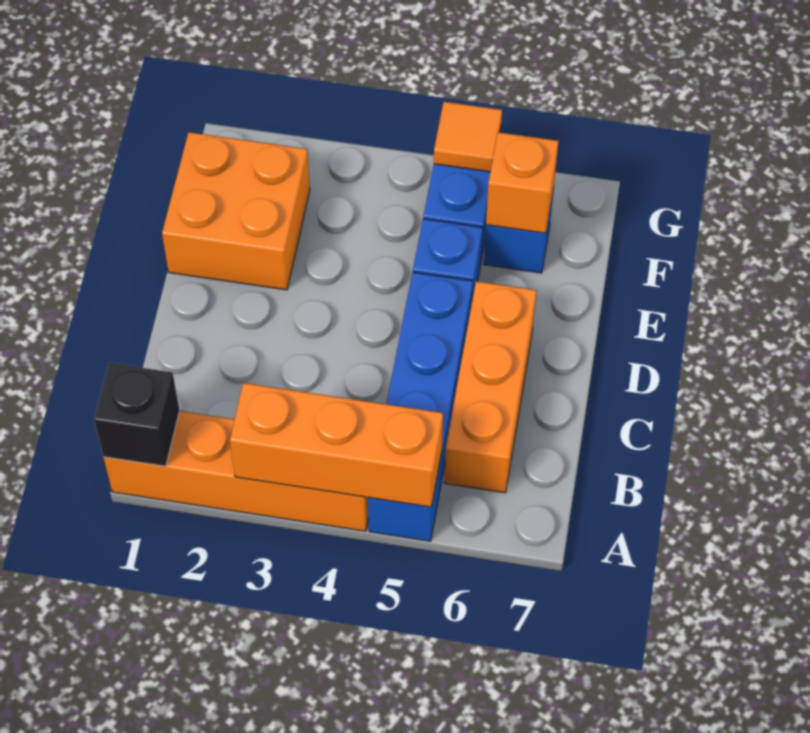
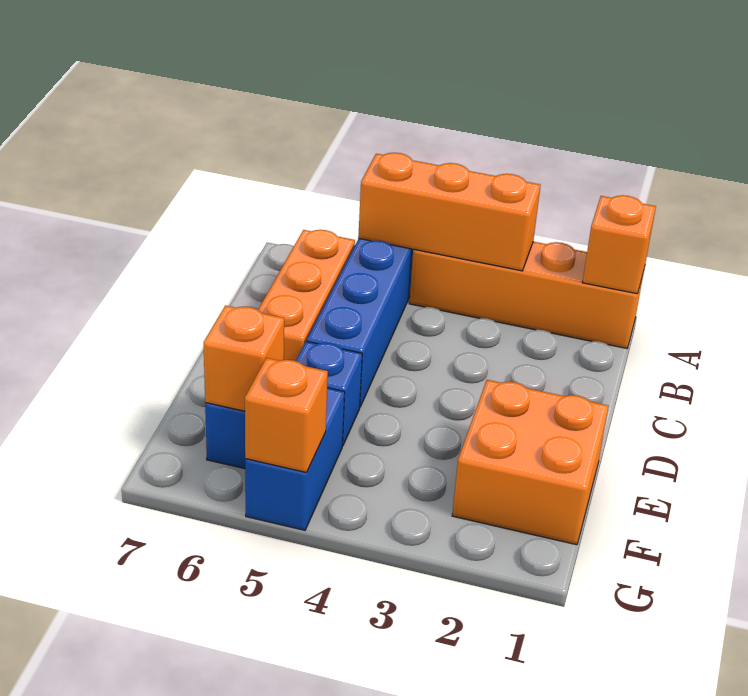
black brick A1 level 2 -> orange brick A1 level 2
orange tile G5 level 2 -> orange brick G5 level 2

